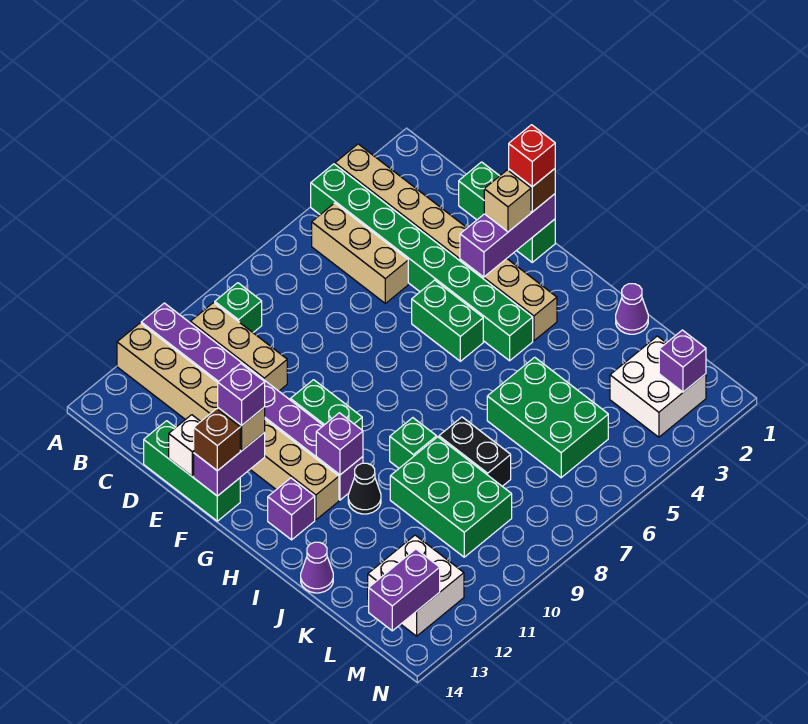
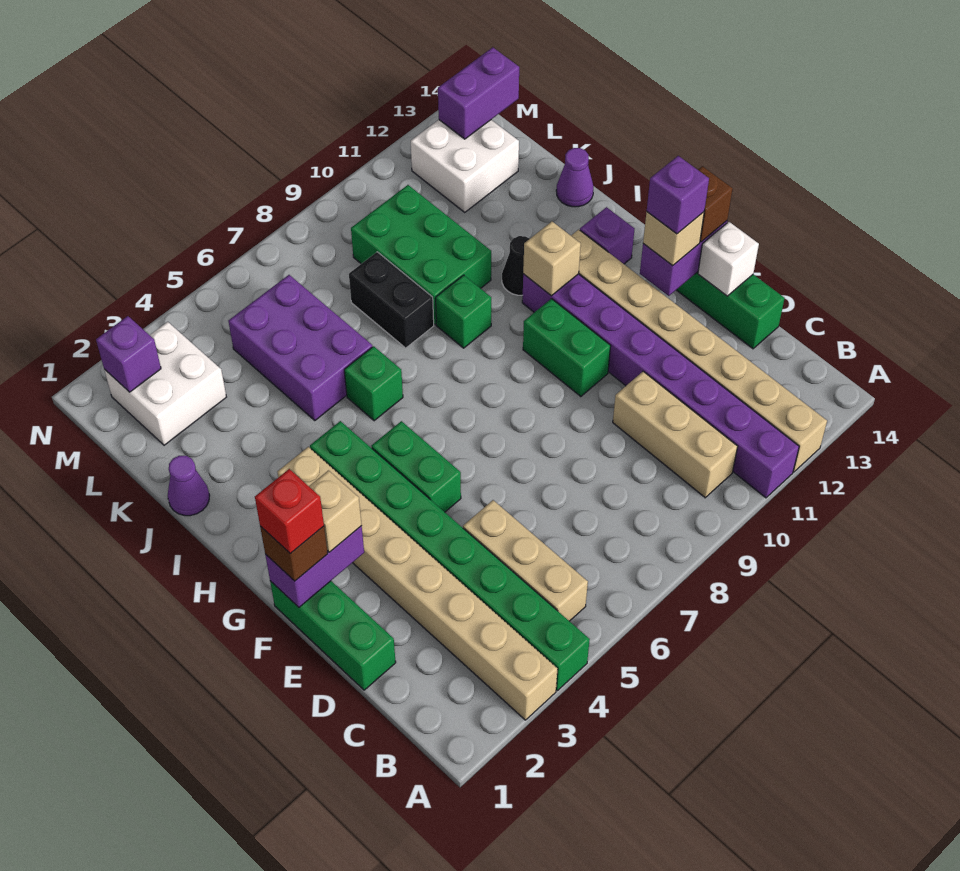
green brick B9 level 1 -> green brick I6 level 1
purple brick F1:F3 level 2 -> purple brick F1:F2 level 2
purple brick H11 level 2 -> tan brick H11 level 2
green brick J5:L6 level 1 -> purple brick J5:L6 level 1

